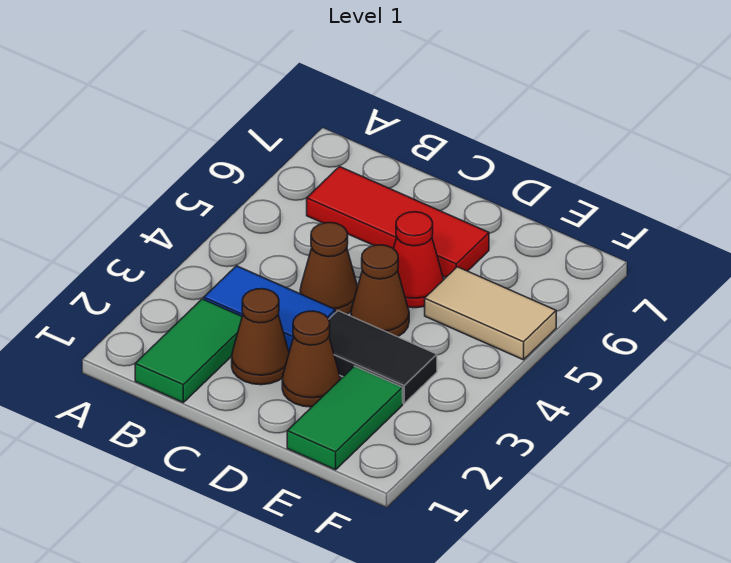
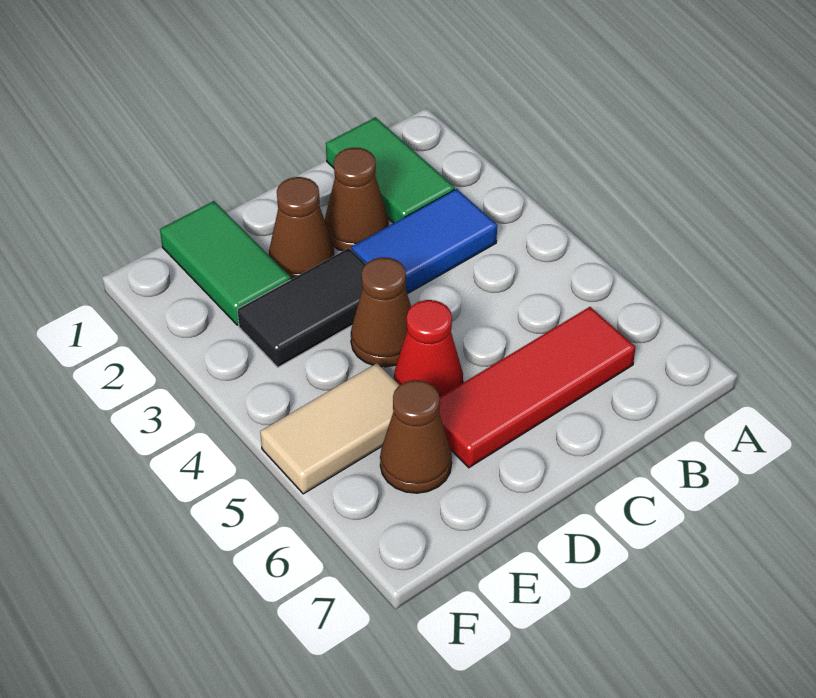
brown cone C4 level 1 -> brown cone E6 level 1

